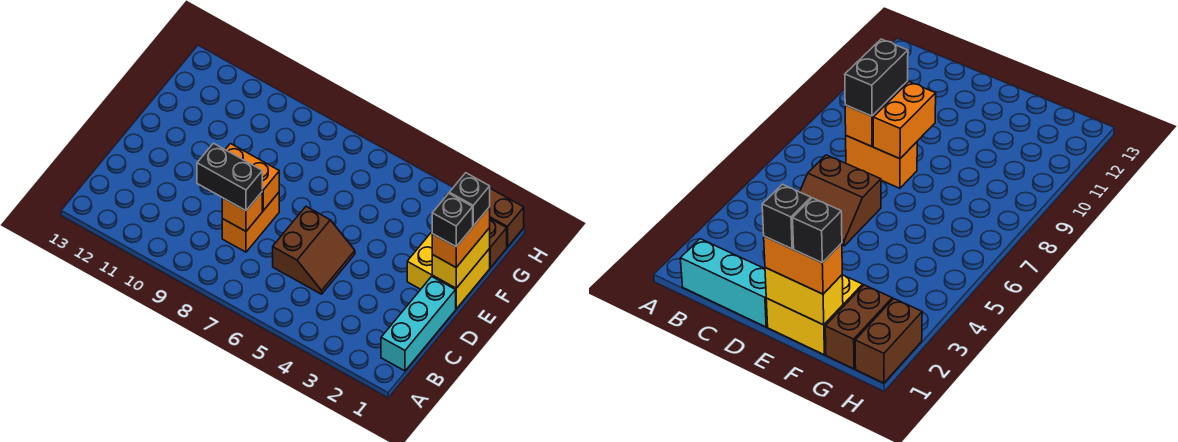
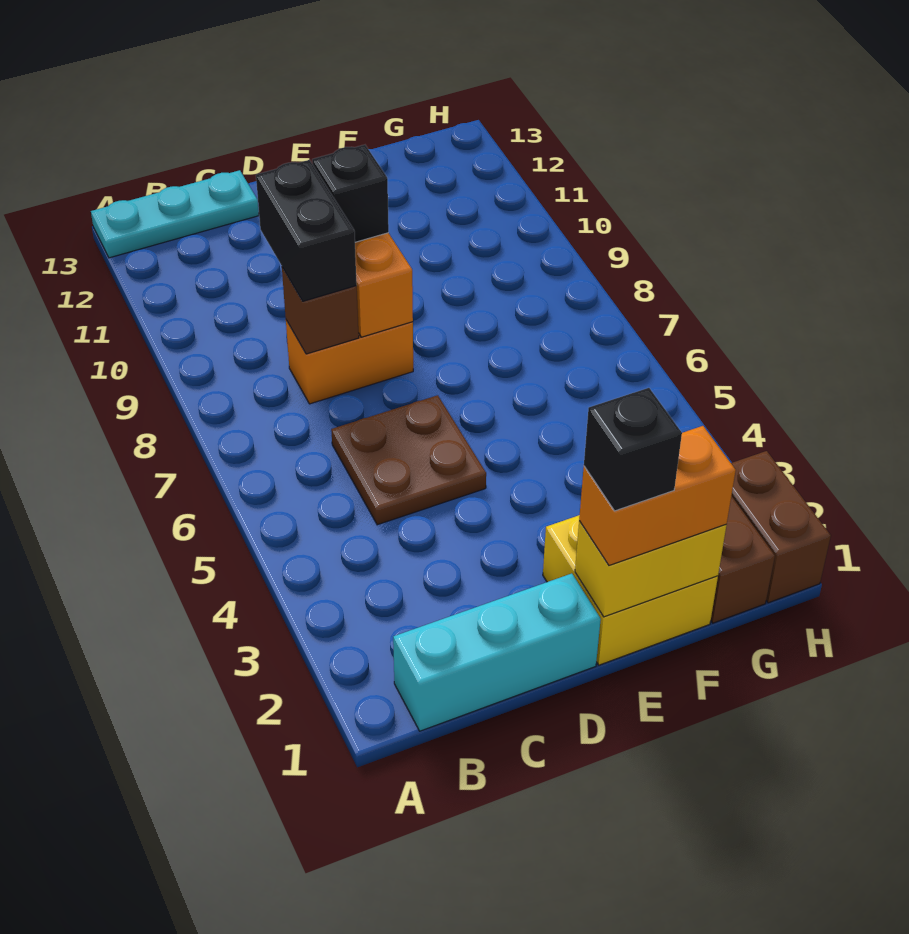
none -> cyan plate A13:C13 level 1
brown slope C5:D6 level 1 top 6 -> brown plate C5:D6 level 1
orange brick C8 level 2 -> brown brick C8 level 2
black brick F1 level 4 -> black brick D9 level 3

